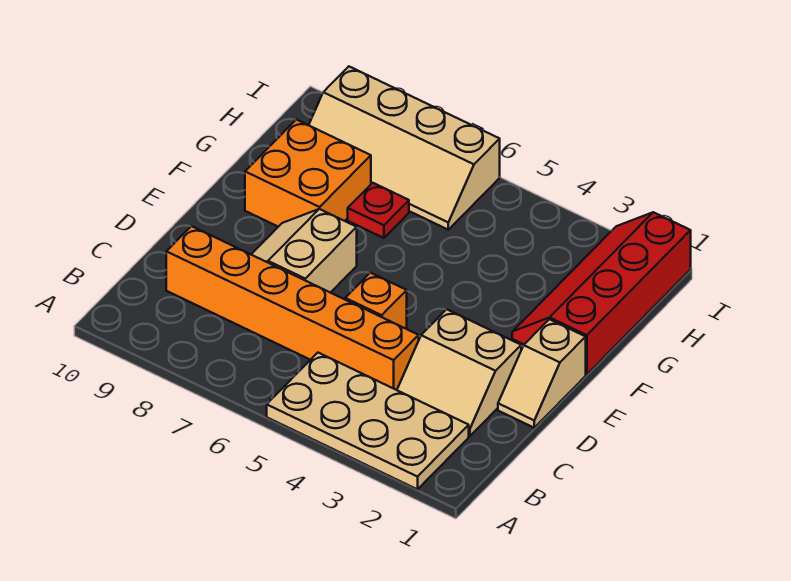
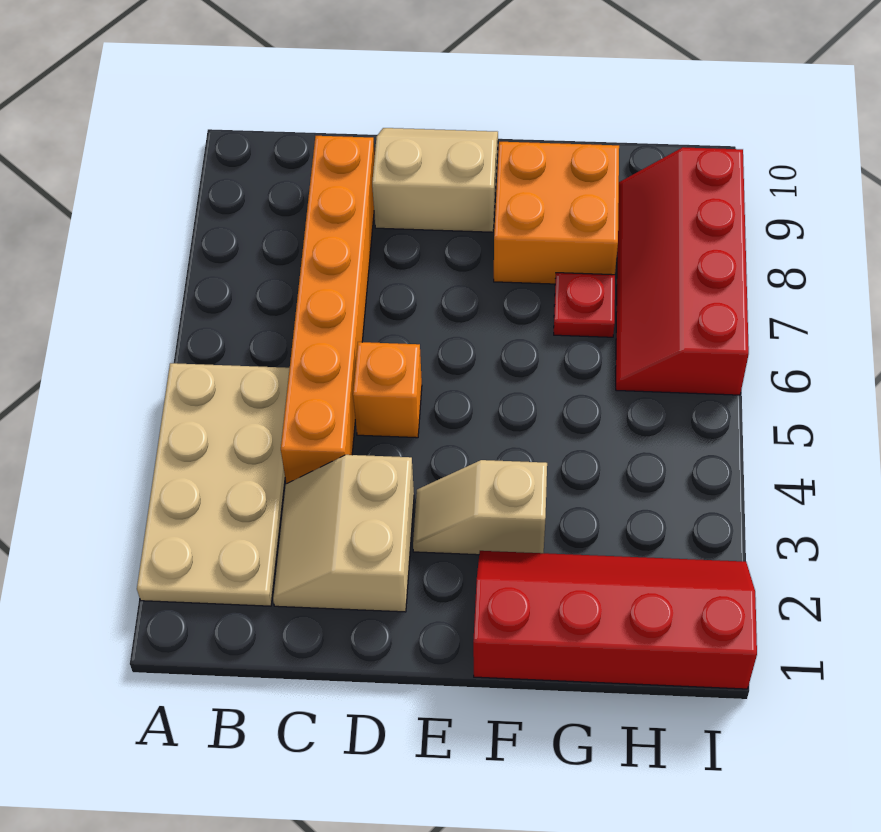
tan slope D1:E1 level 1 top E -> tan slope E3:F3 level 1 top F
tan slope D7:E8 level 1 top 7 -> tan slope D9:E10 level 1 top 9
tan slope H6:I9 level 1 top I -> red slope H6:I9 level 1 top I

